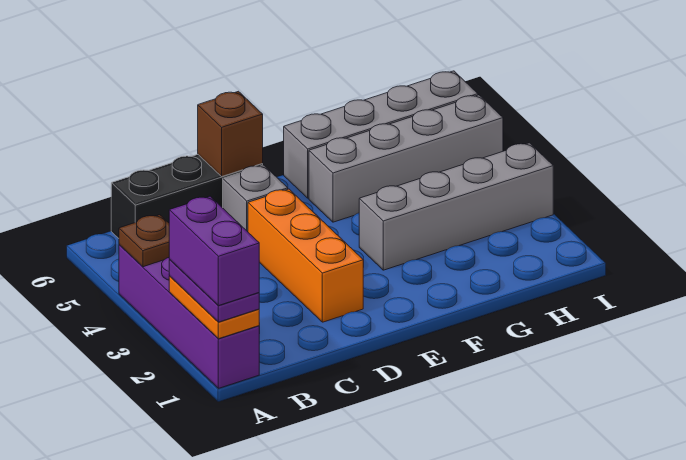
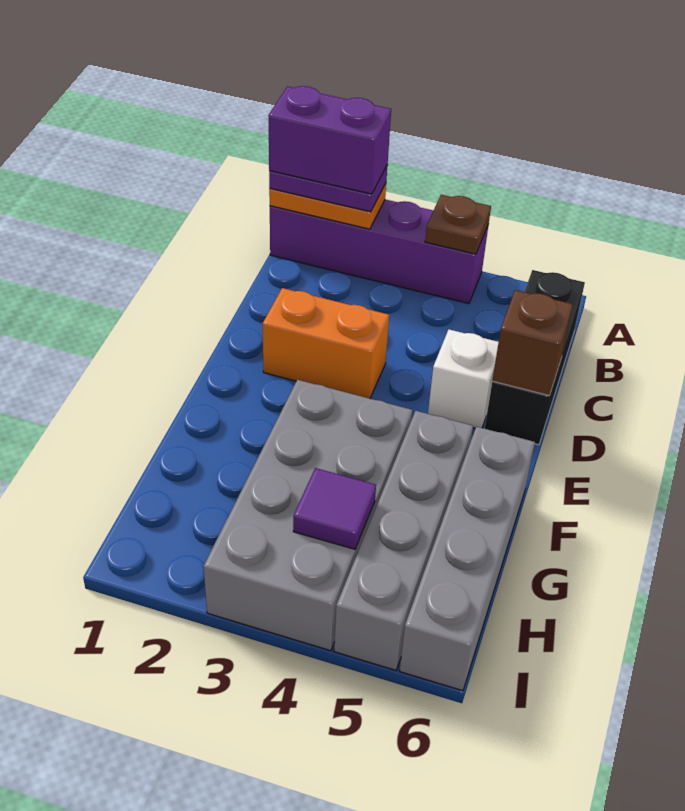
orange brick D2:D4 level 1 -> orange brick D2:D3 level 1
grey brick D5 level 1 -> white brick D5 level 1
grey brick F3:I3 level 1 -> grey brick F3:I4 level 1
none -> purple tile H4 level 2

